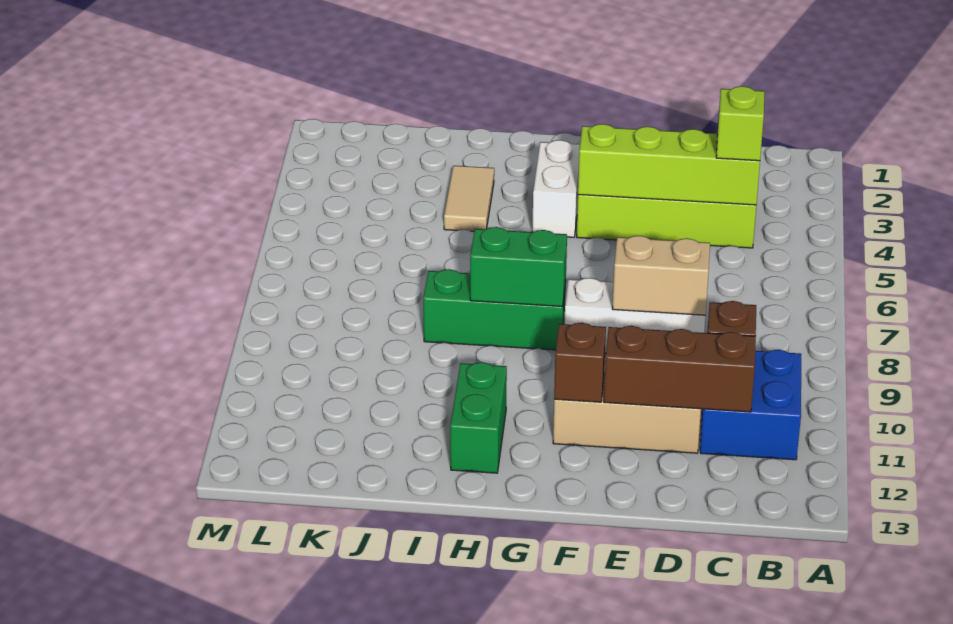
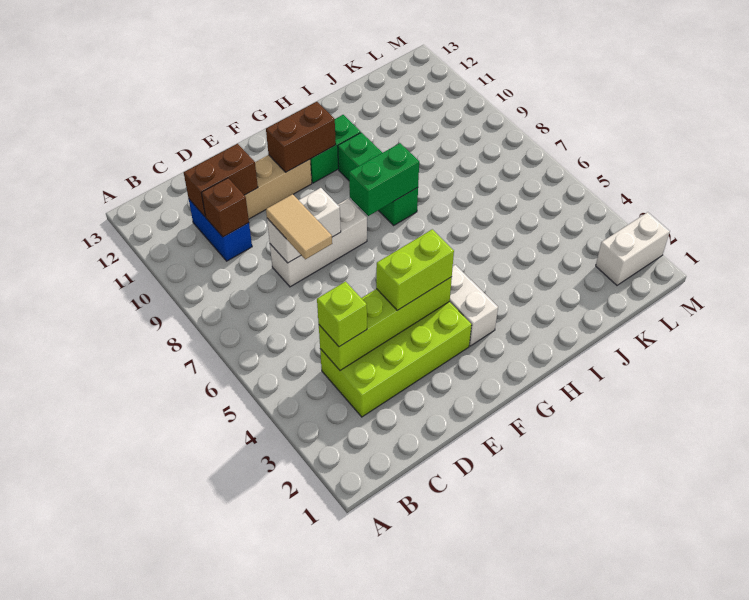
blue brick B10:C11 level 1 -> blue brick C10:C11 level 1
brown brick C11:E11 level 2 -> brown brick C11:D11 level 2
tan brick D8:E8 level 2 -> white brick D8:E8 level 2
none -> lime brick E4:F4 level 3
brown brick F11 level 2 -> brown brick F11:G11 level 2
green brick G8:I8 level 1 -> green brick H8:H10 level 1
green brick H11:H12 level 1 -> green brick G11:H11 level 1
tan tile I3:I4 level 1 -> tan tile D7:D8 level 3
none -> white brick L2:M2 level 1

